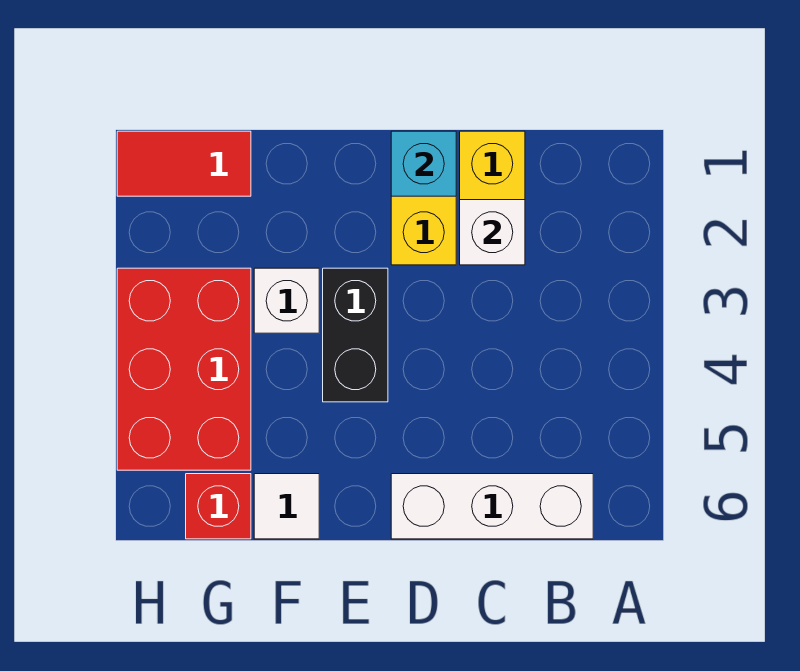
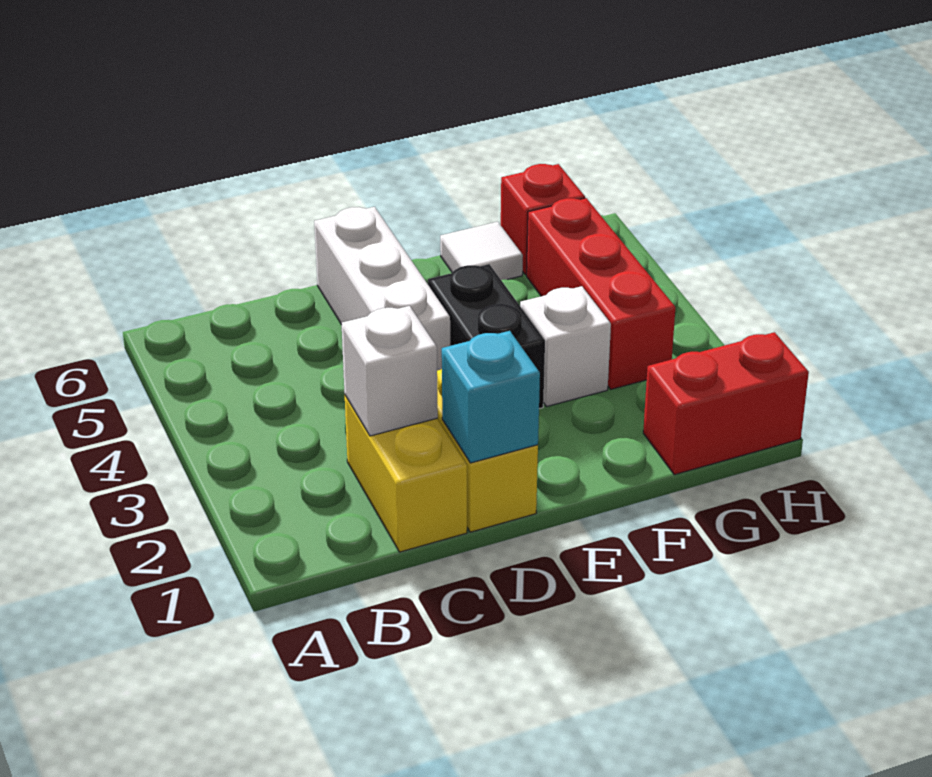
white brick B6:D6 level 1 -> white brick D4:D6 level 1
red tile G1:H1 level 1 -> red brick G1:H1 level 1
red brick G3:H5 level 1 -> red brick G3:G5 level 1

